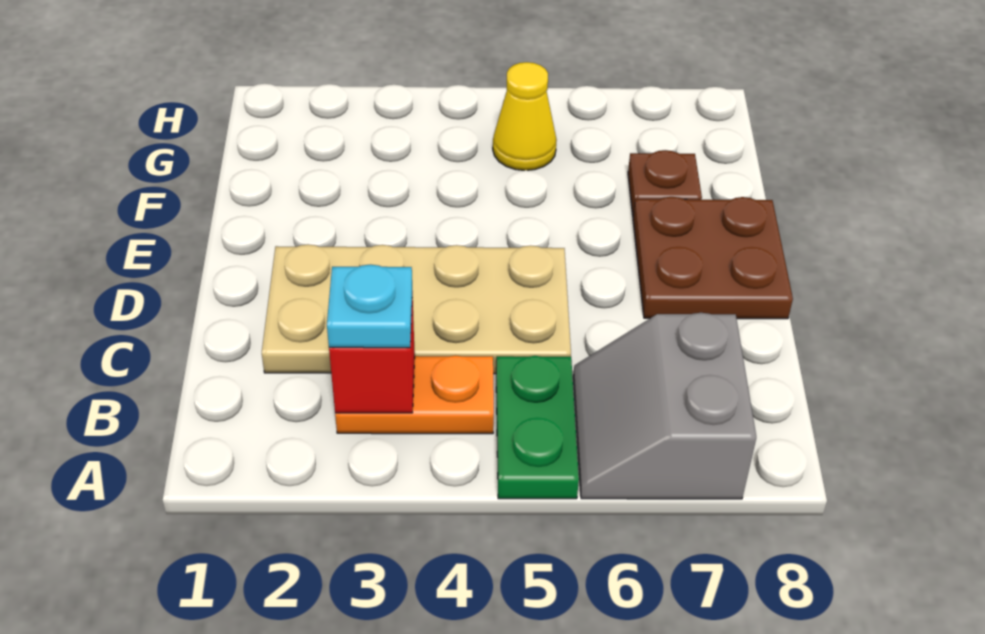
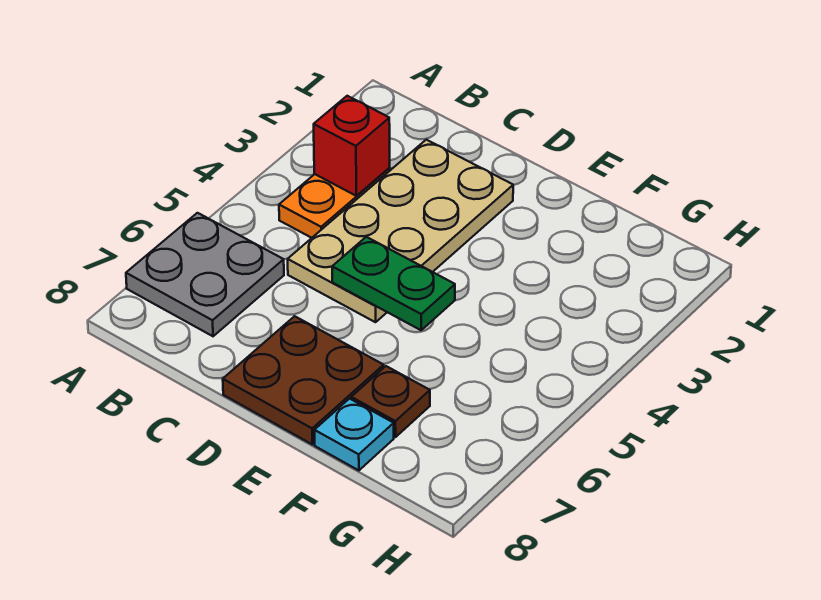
green plate A5:B5 level 1 -> green plate D5:E5 level 2
grey slope A6:B7 level 1 top 7 -> grey plate A6:B7 level 1
cyan plate B3 level 3 -> cyan plate F8 level 1
yellow cone G5 level 1 -> none

